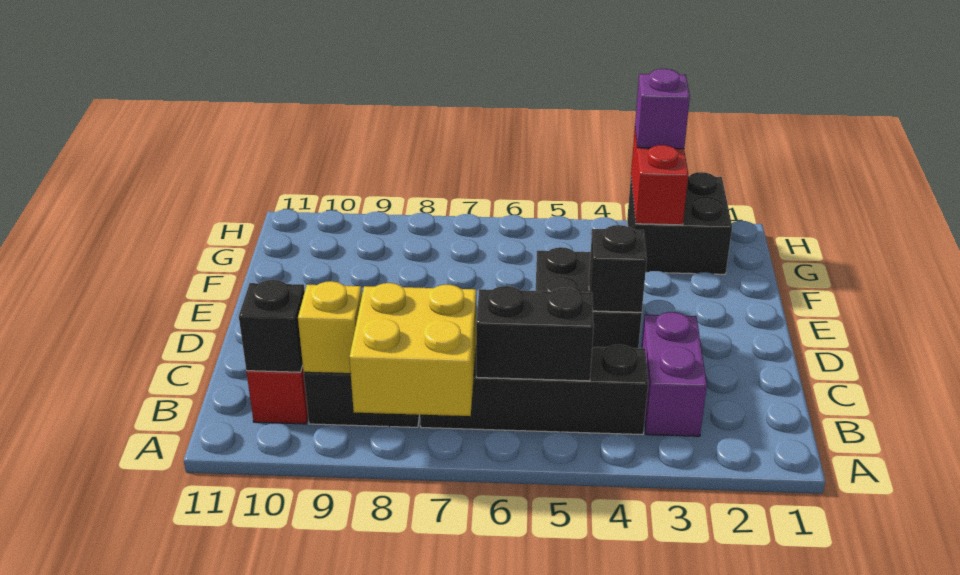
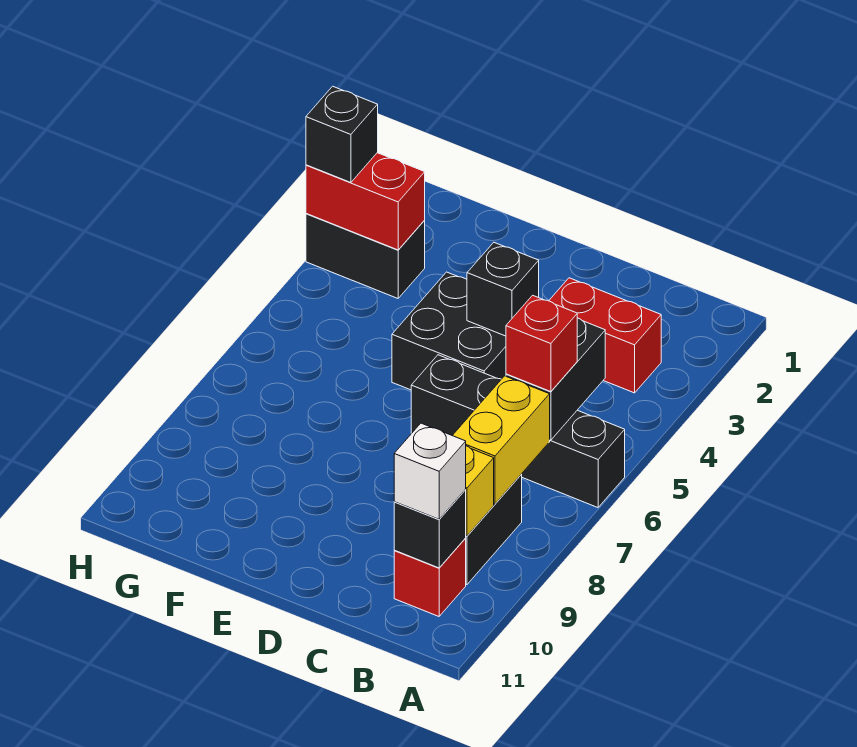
yellow brick A7:B8 level 2 -> yellow brick B7:B8 level 2
purple brick B3:C3 level 1 -> red brick B3:C3 level 1
black brick B4:B7 level 1 -> black brick A6:D6 level 1
none -> red brick B6 level 3
none -> white brick B10 level 3
black brick G2:H3 level 1 -> black brick G3:H3 level 1
purple brick H3 level 3 -> black brick H3 level 3

